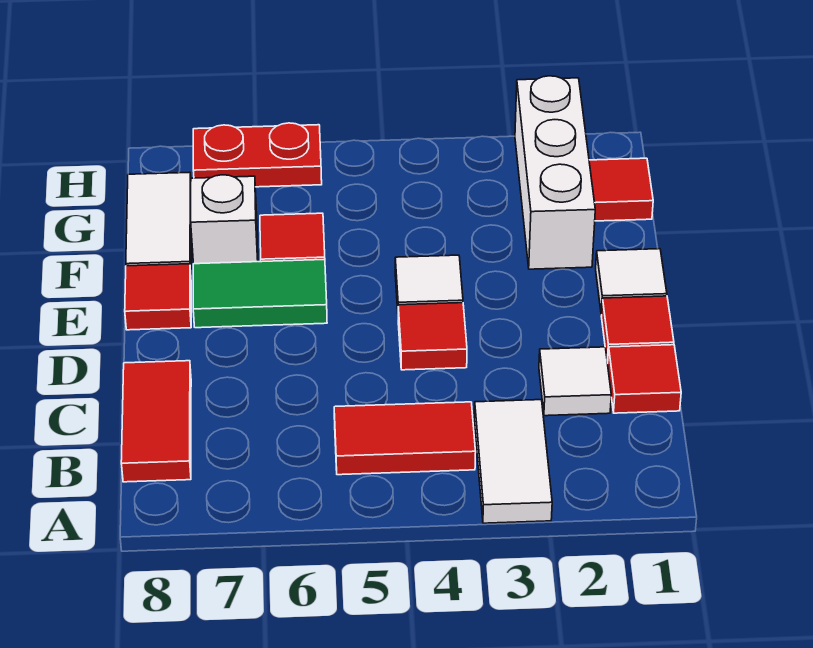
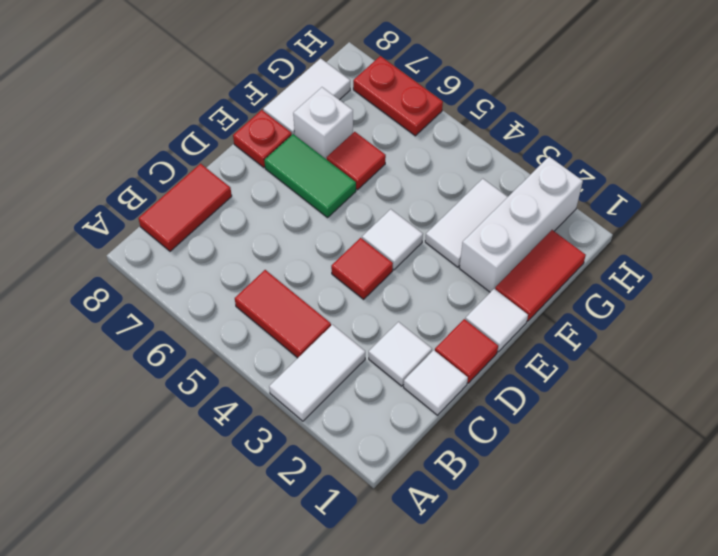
red tile C1 level 1 -> white tile C1 level 1
red tile E8 level 1 -> red plate E8 level 1
none -> white tile F3:G3 level 1
red tile G1 level 1 -> red tile F1:G1 level 1

